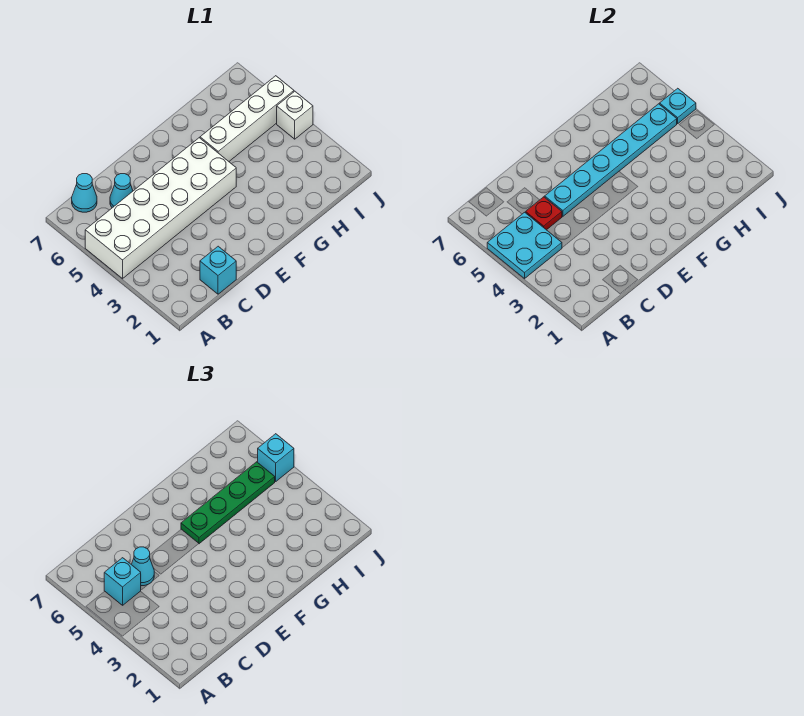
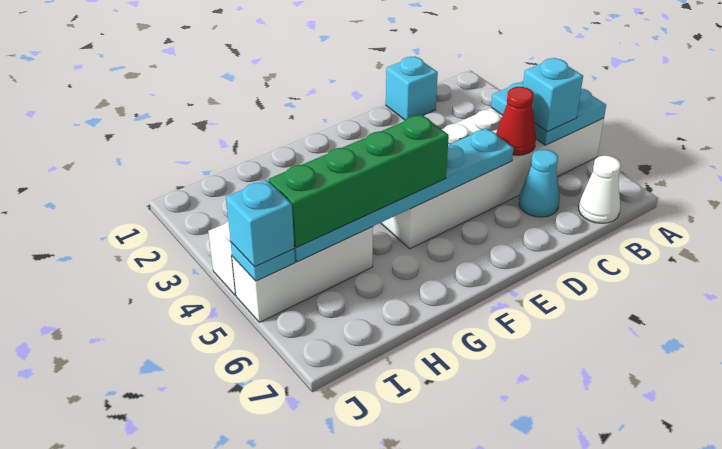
cyan cone B7 level 1 -> white cone B7 level 1
red plate C5 level 2 -> red cone C5 level 2
cyan cone C5 level 3 -> none
green plate F5:I5 level 3 -> green brick F5:I5 level 3
white brick G5:J5 level 1 -> white brick H5:J5 level 1

